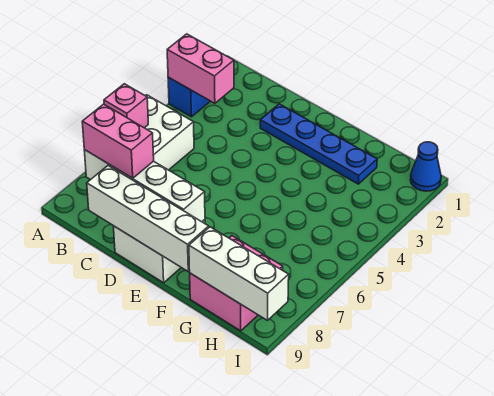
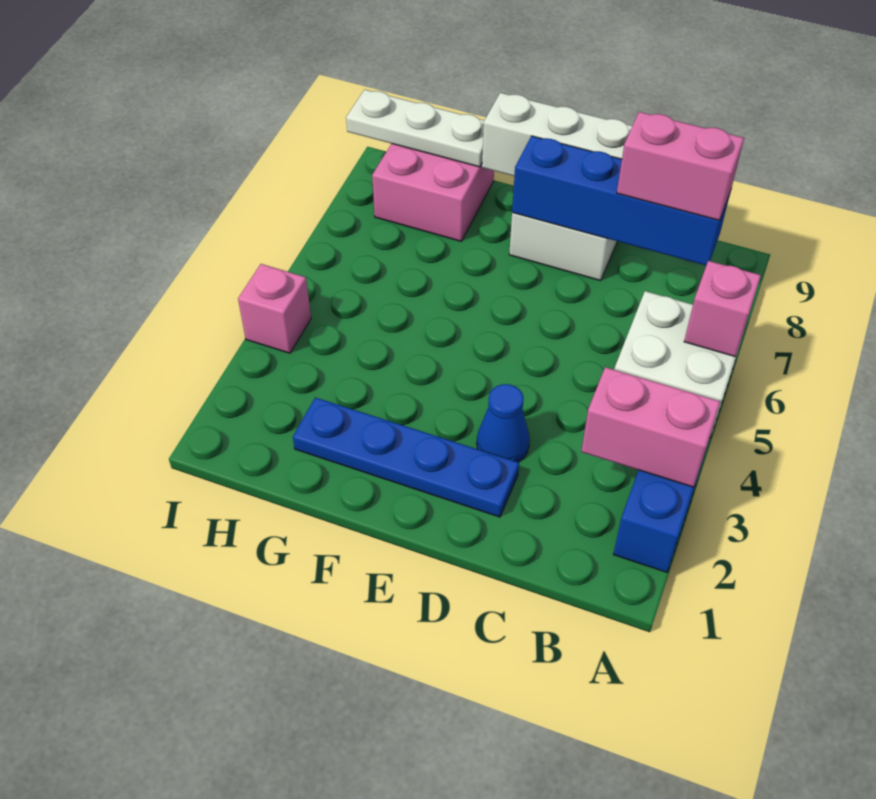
white brick B8:E8 level 2 -> blue brick B8:E8 level 2
white brick G9:I9 level 2 -> white plate G9:I9 level 2
blue cone I1 level 1 -> blue cone D3 level 1
none -> pink brick I4 level 1

